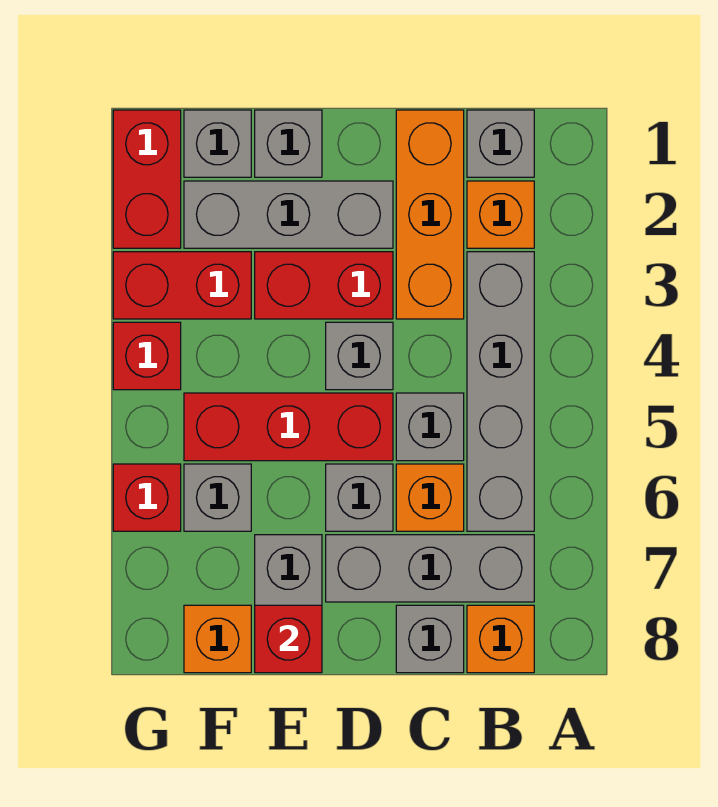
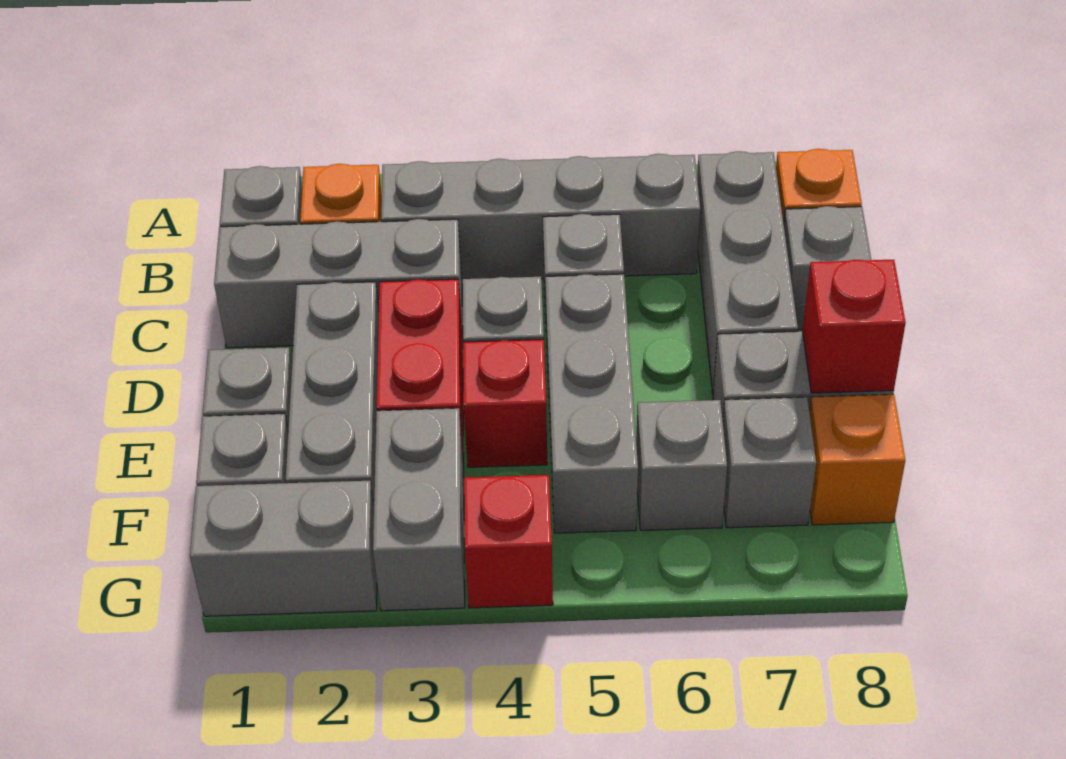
orange brick C1:C3 level 1 -> grey brick C1:C3 level 1
orange brick C6 level 1 -> none
red brick D5:F5 level 1 -> grey brick D5:F5 level 1
grey brick D6 level 1 -> grey brick F7 level 1
red brick F3:G3 level 1 -> grey brick F3:G3 level 1
red brick G1:G2 level 1 -> grey brick G1:G2 level 1
red brick G6 level 1 -> red brick E4 level 1

